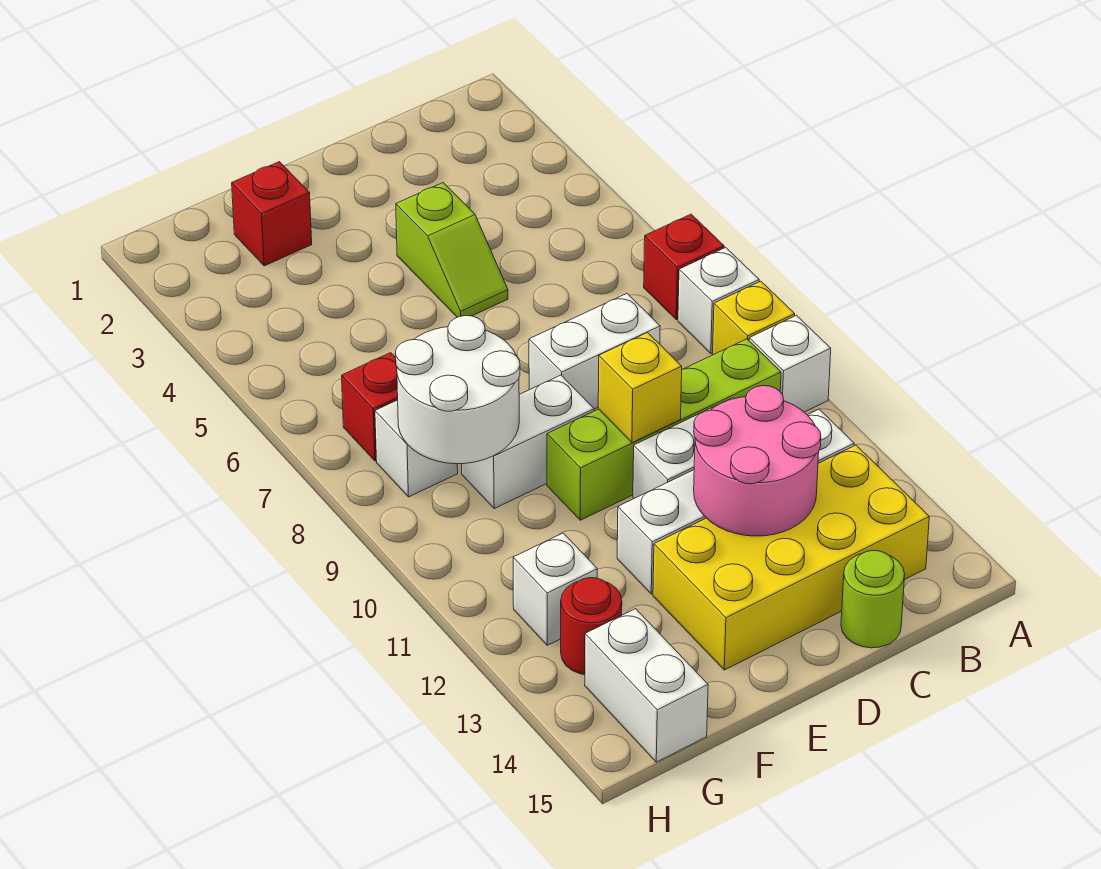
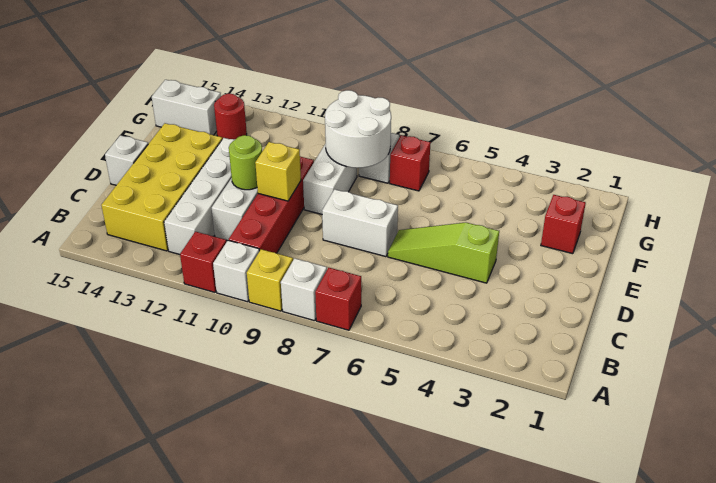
none -> red brick A11 level 1
lime brick B10:E10 level 1 -> red brick B10:E10 level 1
white brick C8:D8 level 1 -> white brick D7:D8 level 1
pink round brick C12:D13 level 2 -> none
lime round brick C15 level 1 -> lime round brick D11 level 2
lime slope D4:D5 level 1 top 4 -> lime slope D4:D6 level 1 top 4
white brick G12 level 1 -> white brick D15 level 1

